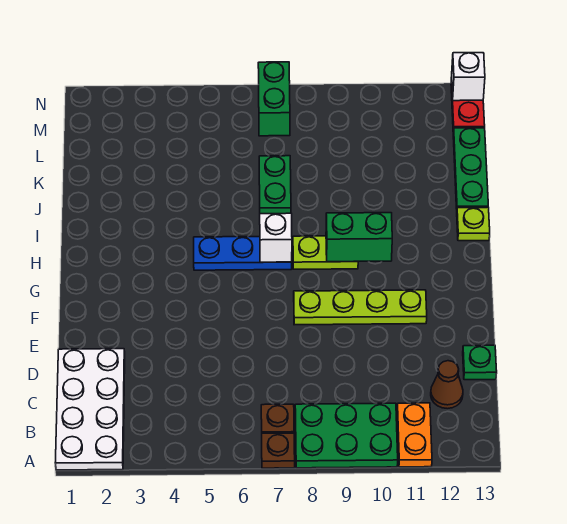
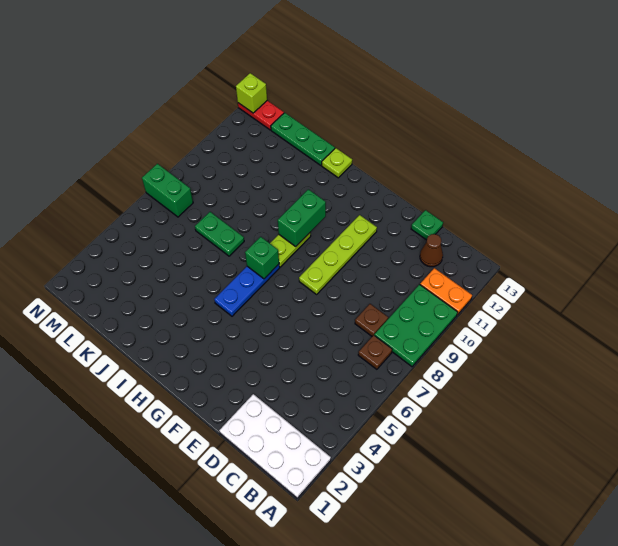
brown plate A7 level 1 -> brown plate C8 level 1
white brick H7 level 2 -> green brick H7 level 2
white brick N13 level 2 -> lime brick N13 level 2

